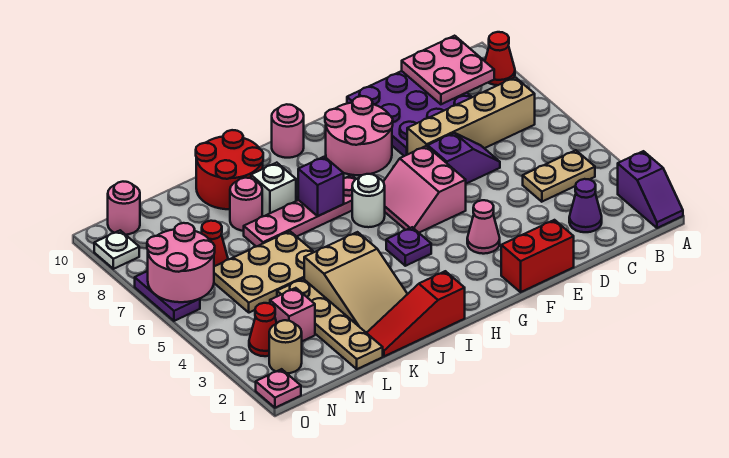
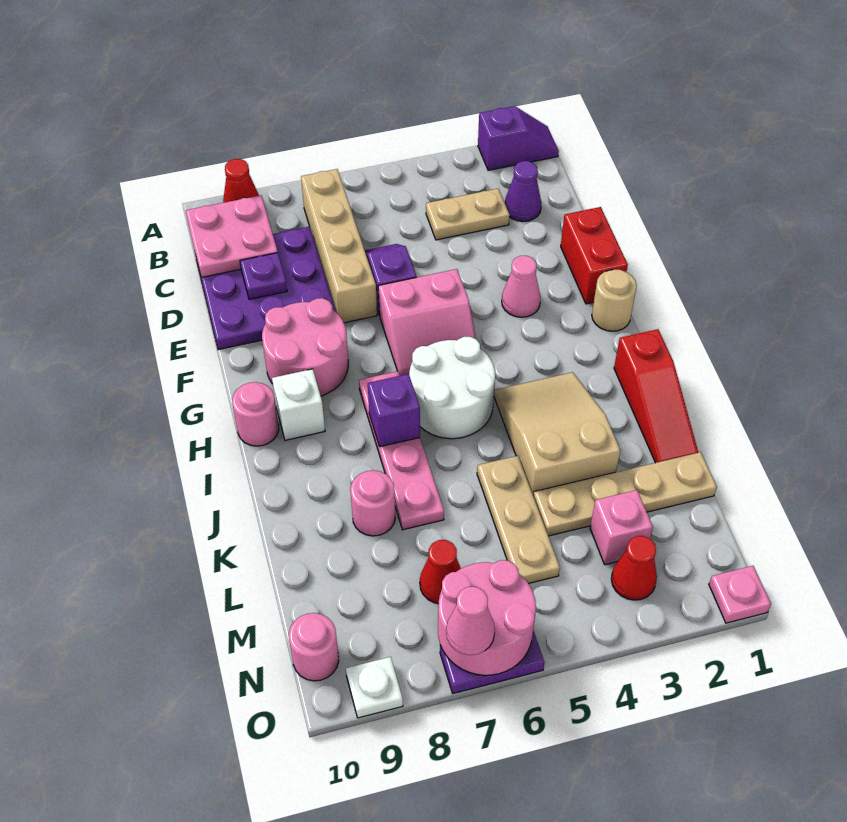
tan plate B4:C4 level 1 -> tan plate C3:C4 level 1
purple plate H4 level 1 -> purple plate D9 level 2
white round brick H6 level 1 -> white round brick H5:I6 level 1
tan slope J2:K4 level 1 top 4 -> tan slope I3:K4 level 1 top K
white brick J8 level 1 -> white brick H9 level 1
red round brick J9:K10 level 1 -> none
tan plate K5:M6 level 1 -> tan plate K5:M5 level 1
tan round brick N2 level 1 -> tan round brick G1 level 1
none -> pink cone O7 level 3

